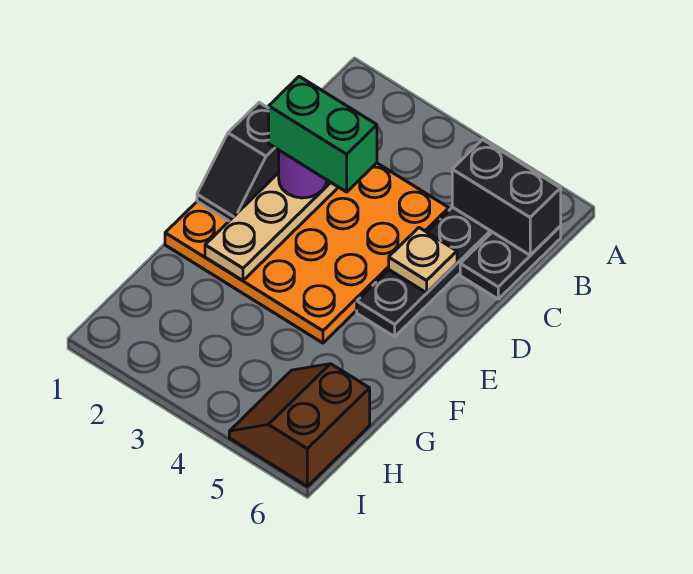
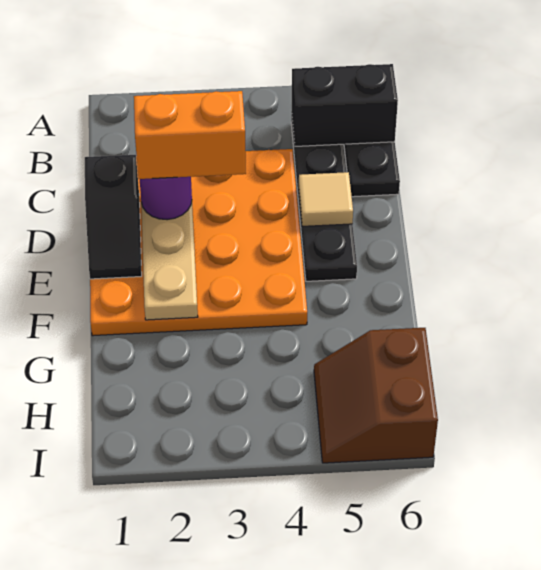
green brick D2:D3 level 4 -> orange brick D2:D3 level 4
tan plate D5 level 2 -> tan tile D5 level 2

